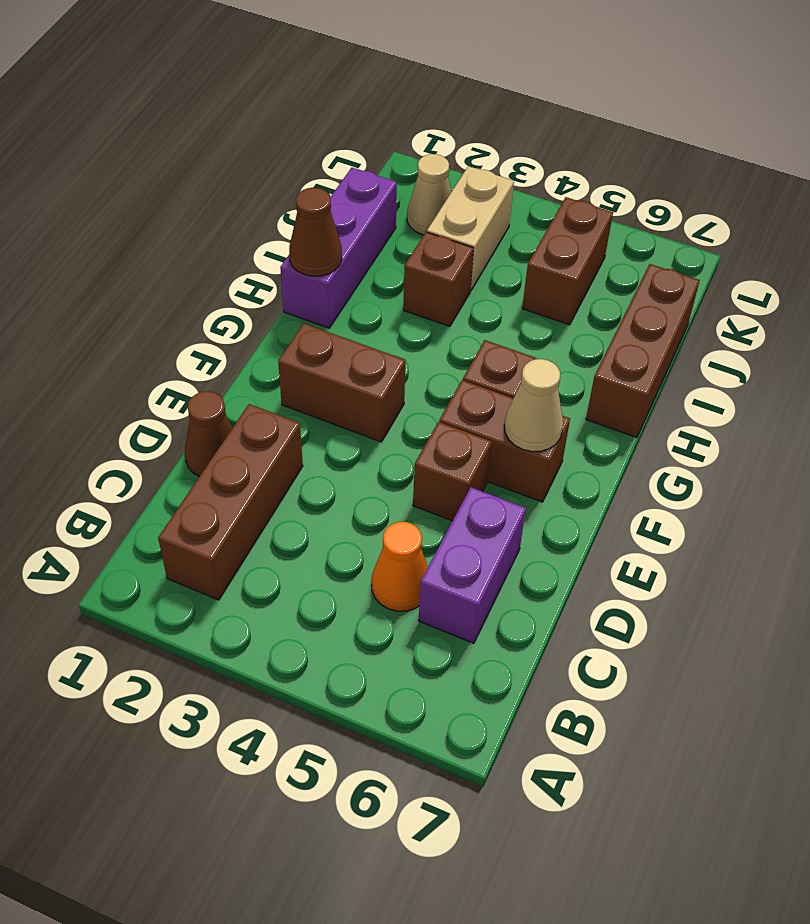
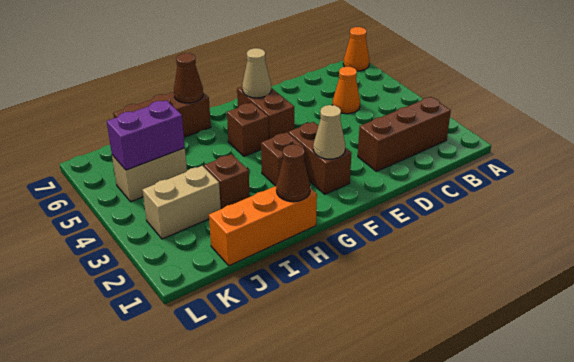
none -> orange cone A7 level 1
purple brick C6:D6 level 1 -> purple brick J5:K5 level 2
brown cone D1 level 1 -> brown cone H7 level 2
brown brick E5 level 1 -> brown brick G3 level 1
purple brick H1:J1 level 1 -> orange brick H1:J1 level 1
brown brick J5:K5 level 1 -> tan brick J5:K5 level 1
tan cone K2 level 1 -> tan cone F2 level 2

